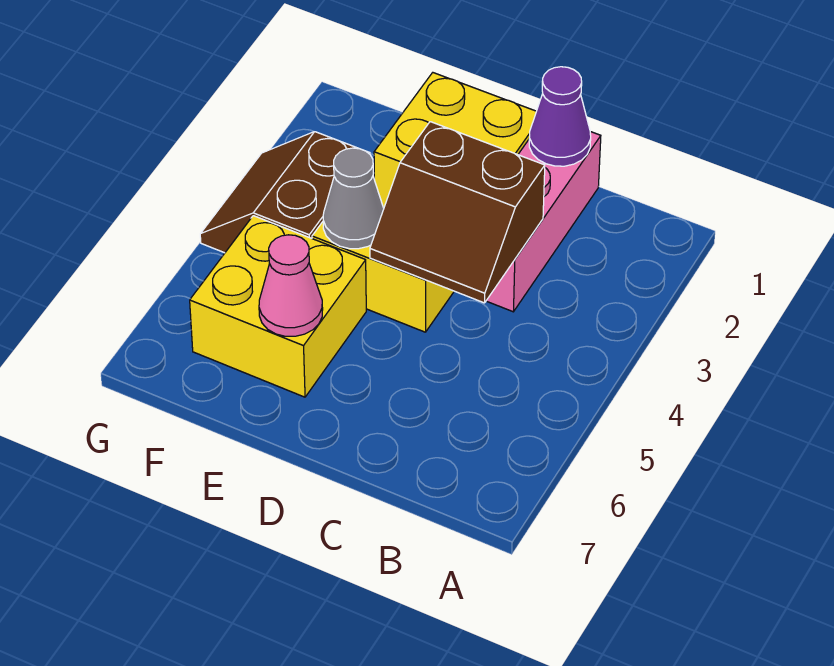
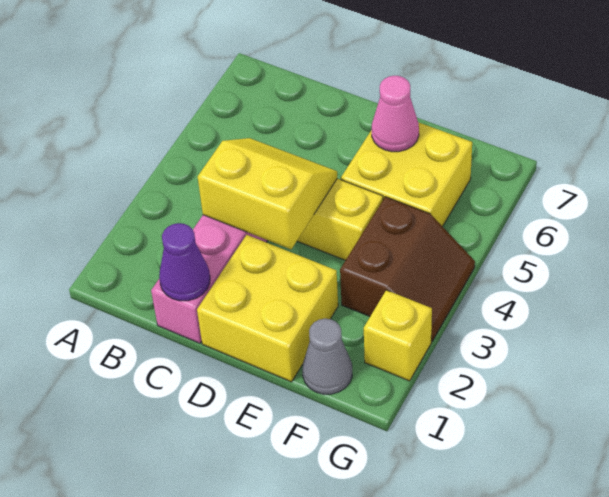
brown slope C3:D4 level 2 top 3 -> yellow slope C3:D4 level 2 top 3
grey cone E4 level 2 -> grey cone F1 level 1
none -> yellow brick G2 level 1

